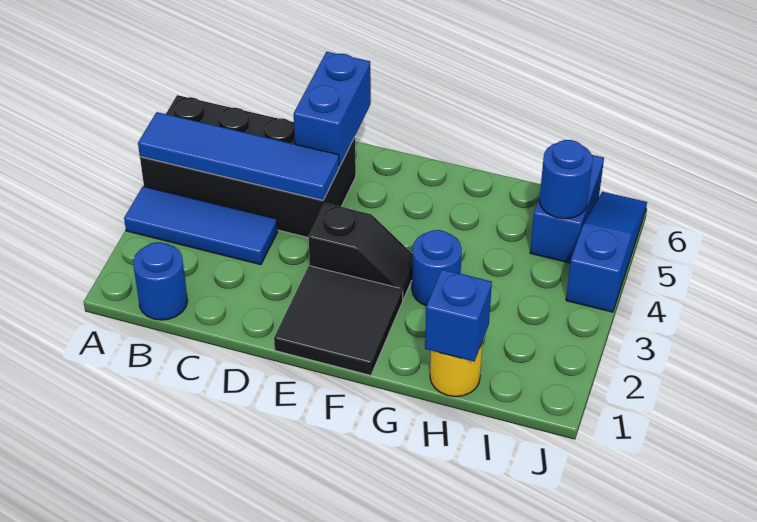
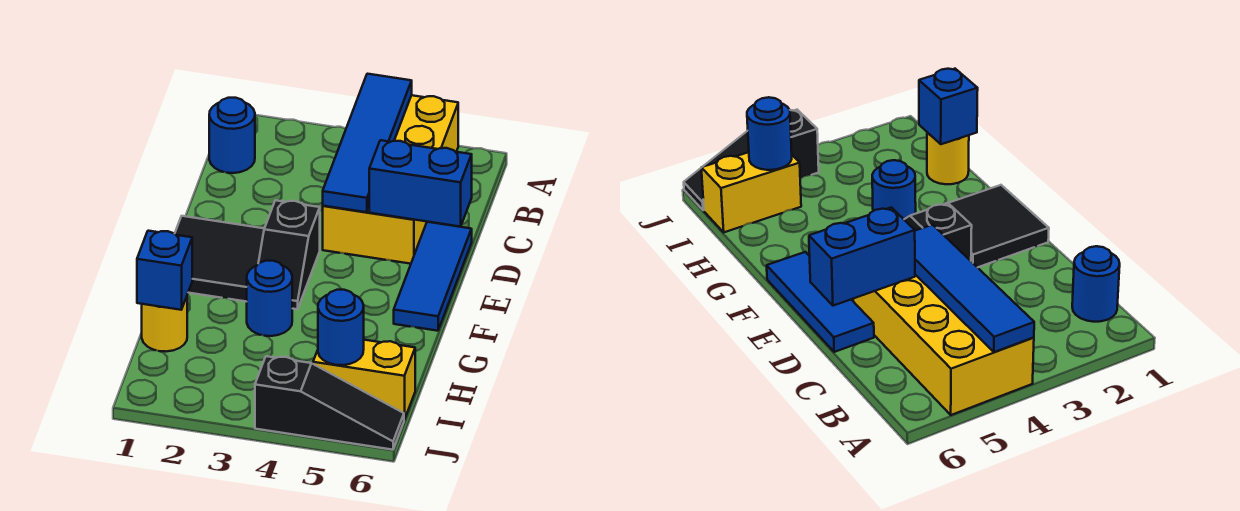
blue tile A3:C3 level 1 -> blue tile D6:F6 level 1
black brick A4:D5 level 1 -> yellow brick A4:D5 level 1
blue brick I5:I6 level 1 -> yellow brick I5:I6 level 1
blue slope J4:J6 level 1 top 4 -> black slope J4:J6 level 1 top 4

